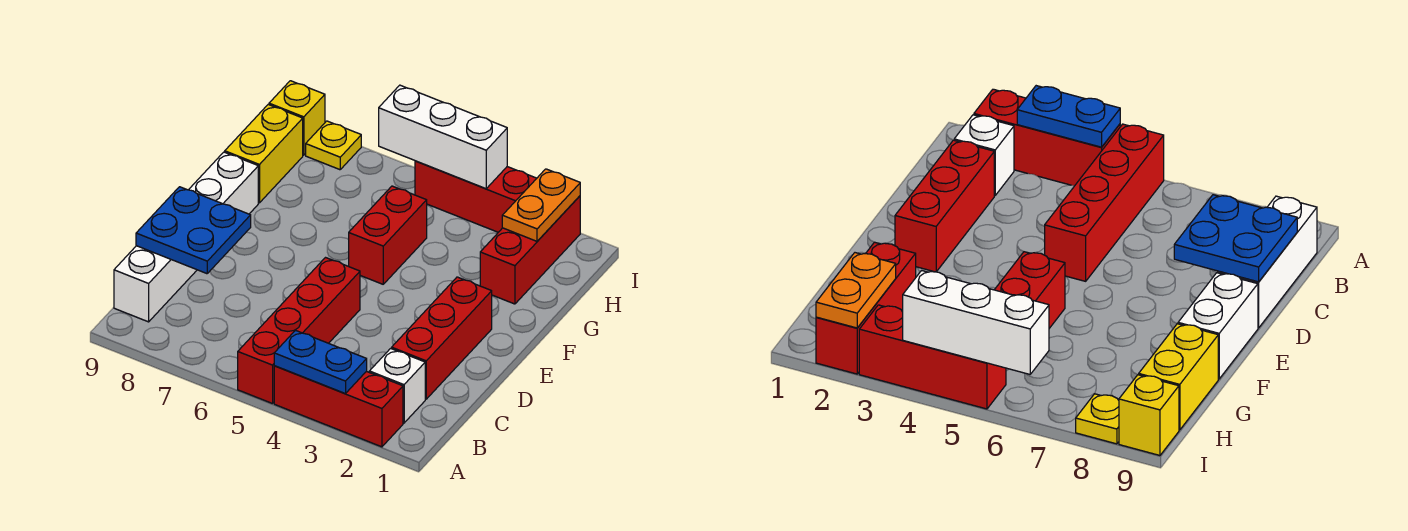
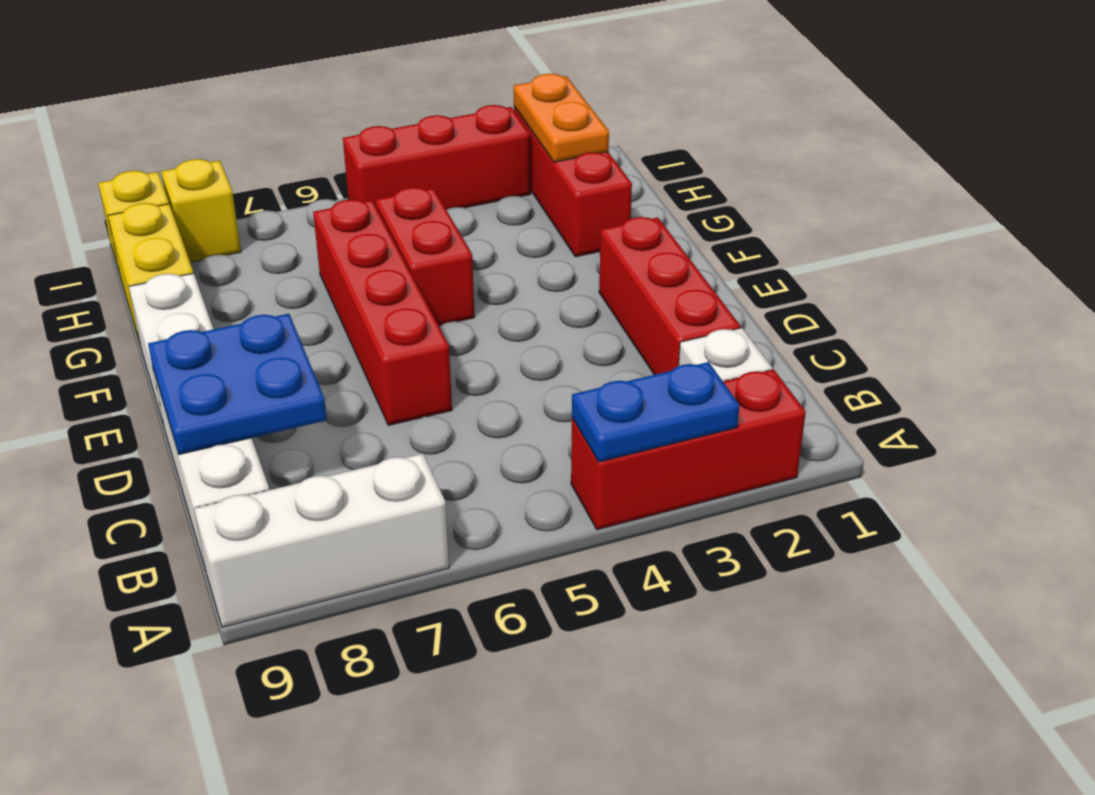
red brick A5:D5 level 1 -> red brick D6:G6 level 1
white brick I4:I6 level 2 -> white brick A7:A9 level 1
yellow plate I8 level 1 -> yellow brick I8 level 1

